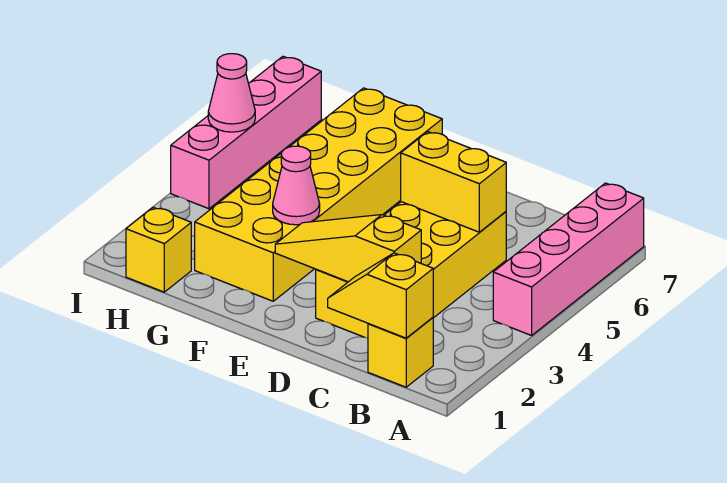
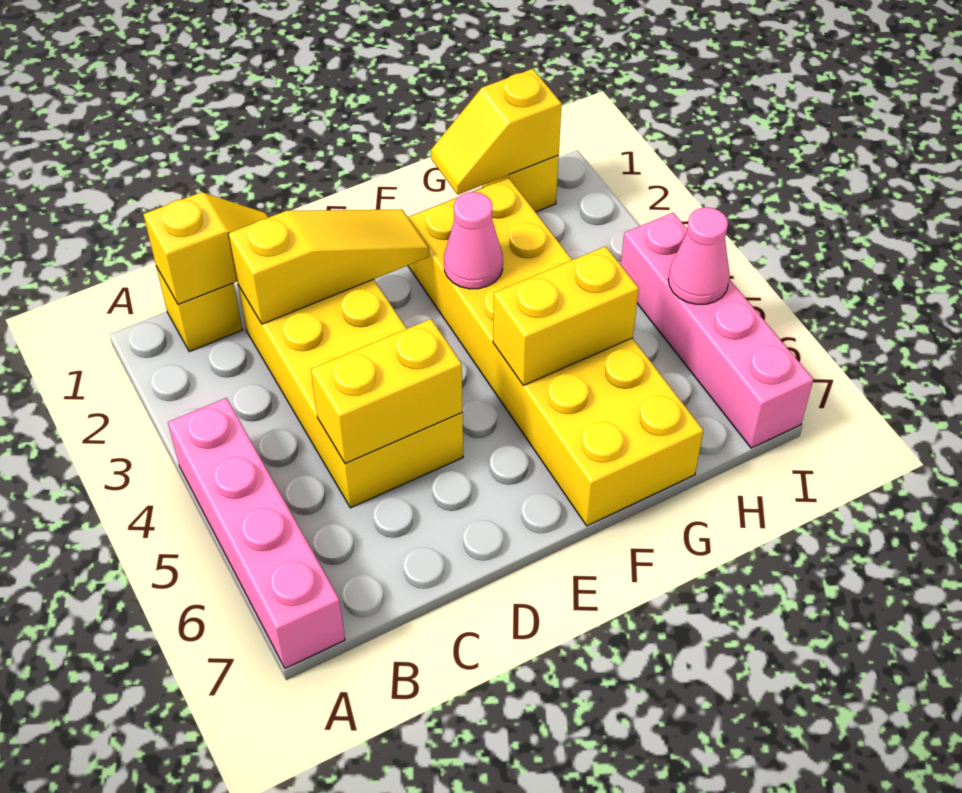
none -> yellow brick F5:G5 level 2
none -> yellow slope G1:H1 level 2 top H

